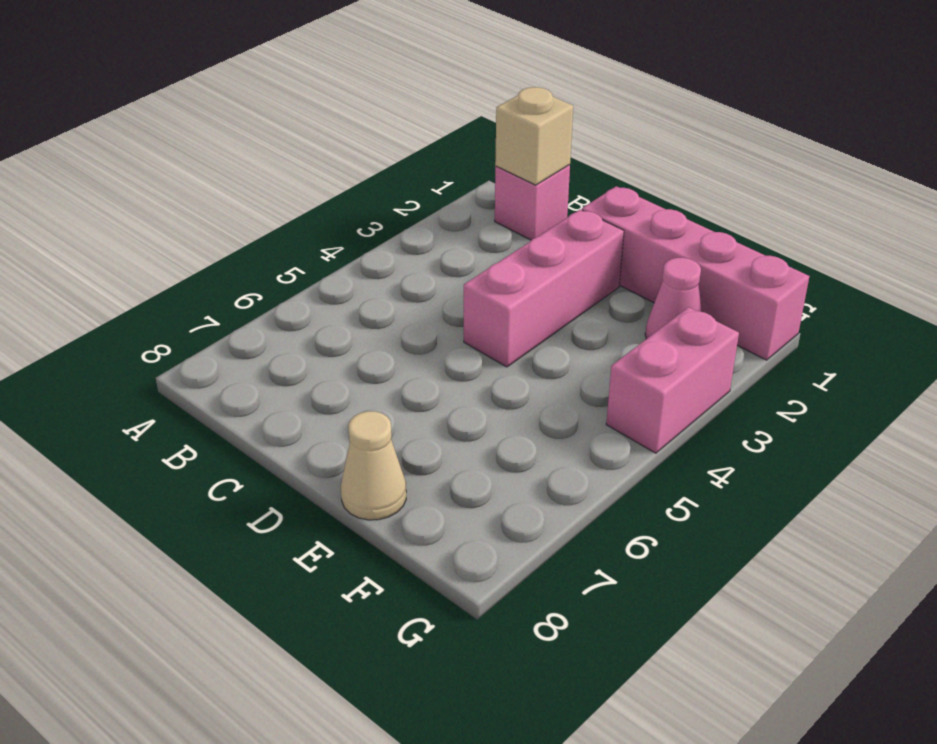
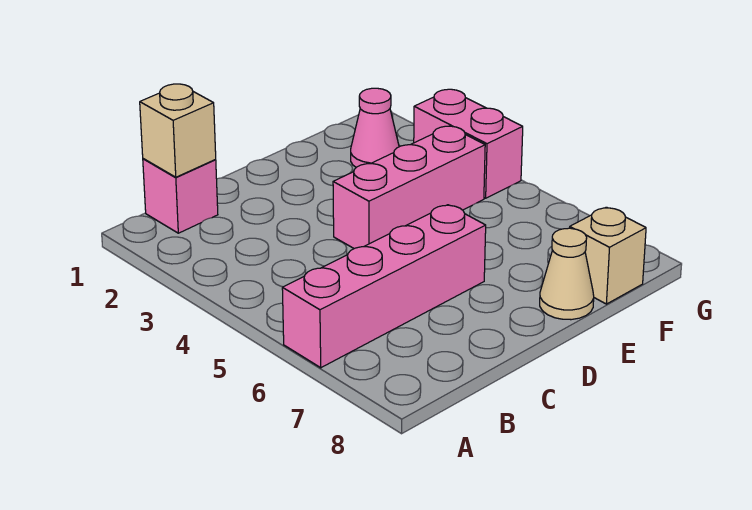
pink brick D1:G1 level 1 -> pink brick A6:D6 level 1
pink brick D2:D4 level 1 -> pink brick D4:F4 level 1
none -> tan brick F8 level 1

